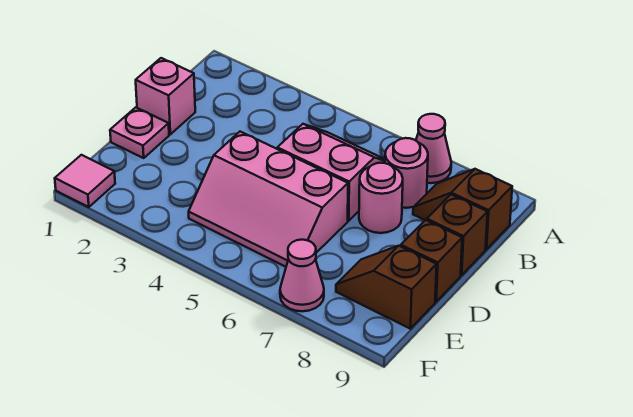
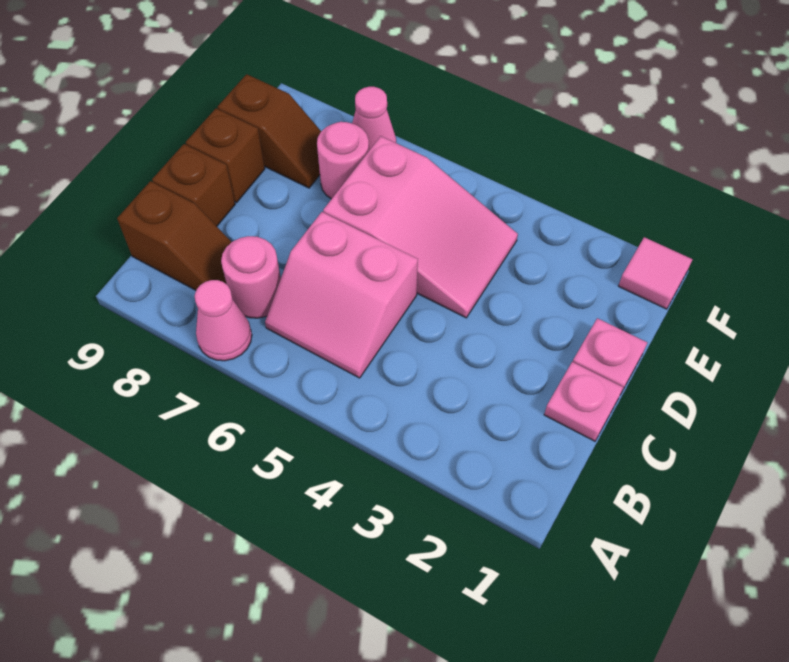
pink brick C1 level 1 -> pink plate C1 level 1
pink round brick C7 level 1 -> pink round brick E7 level 1
pink slope D4:E6 level 1 top D -> pink slope D4:E6 level 1 top 6

